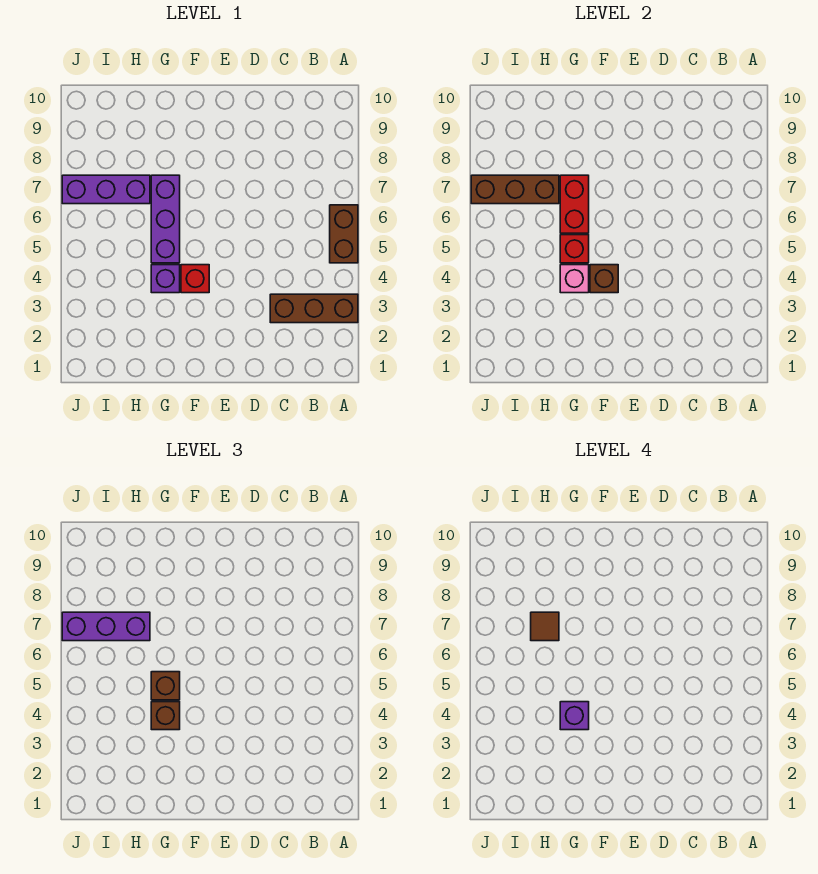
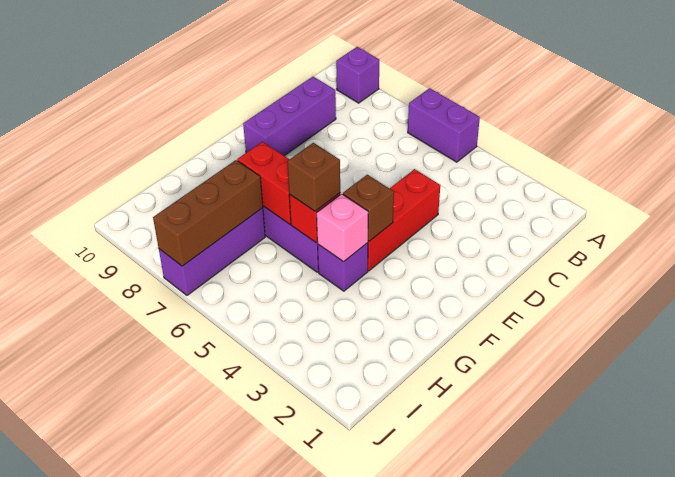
brown brick A3:C3 level 1 -> none
brown brick A5:A6 level 1 -> purple brick A5:A6 level 1
red brick F4 level 1 -> red brick D4:F4 level 1
brown brick G4 level 3 -> none
purple brick G4 level 4 -> purple brick A9 level 1
purple brick H7:J7 level 3 -> purple brick C9:E9 level 1
brown tile H7 level 4 -> none

